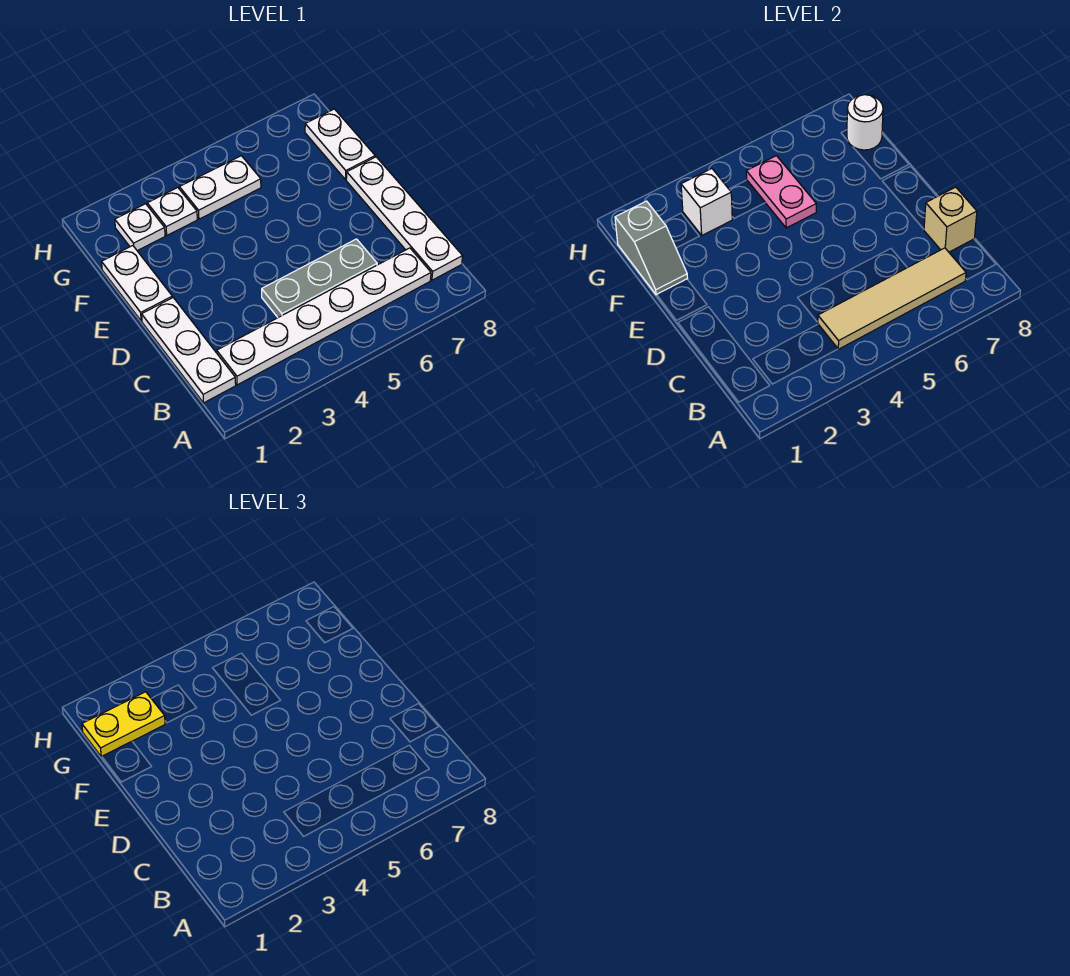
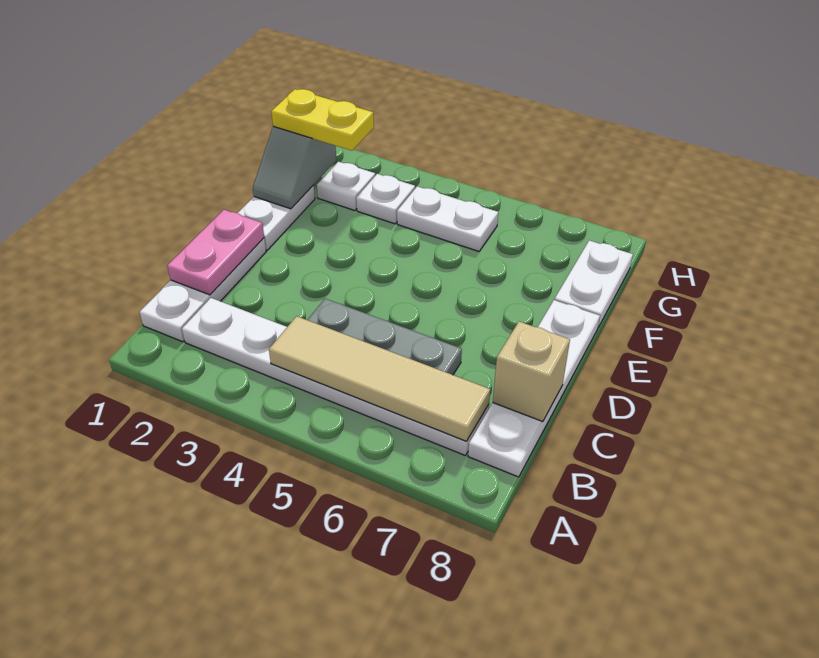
pink plate F5:G5 level 2 -> pink plate C1:D1 level 2
white brick G3 level 2 -> none
white round brick G8 level 2 -> none

